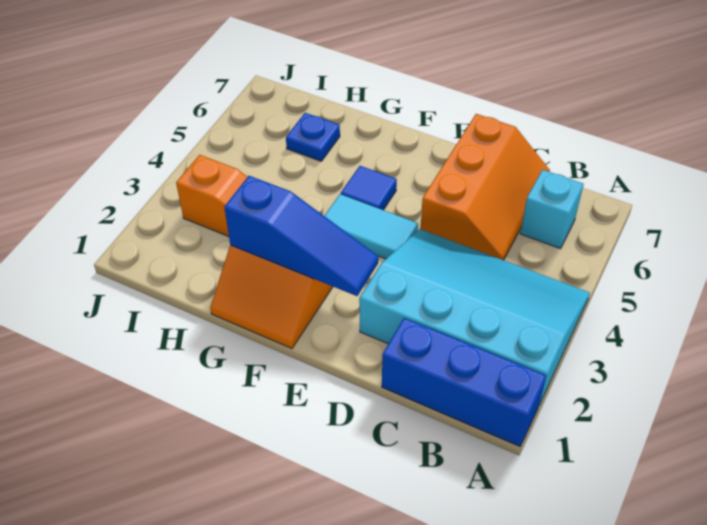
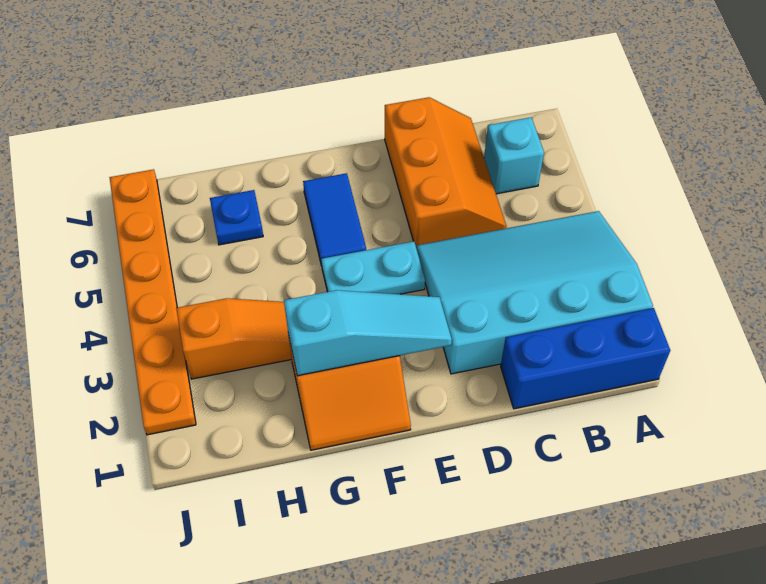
blue slope E2:G2 level 2 top G -> cyan slope E2:G2 level 2 top G
cyan tile E4:F4 level 1 -> cyan plate E4:F4 level 1
blue tile F5 level 1 -> blue tile F5:F6 level 1
none -> orange plate J2:J7 level 1

